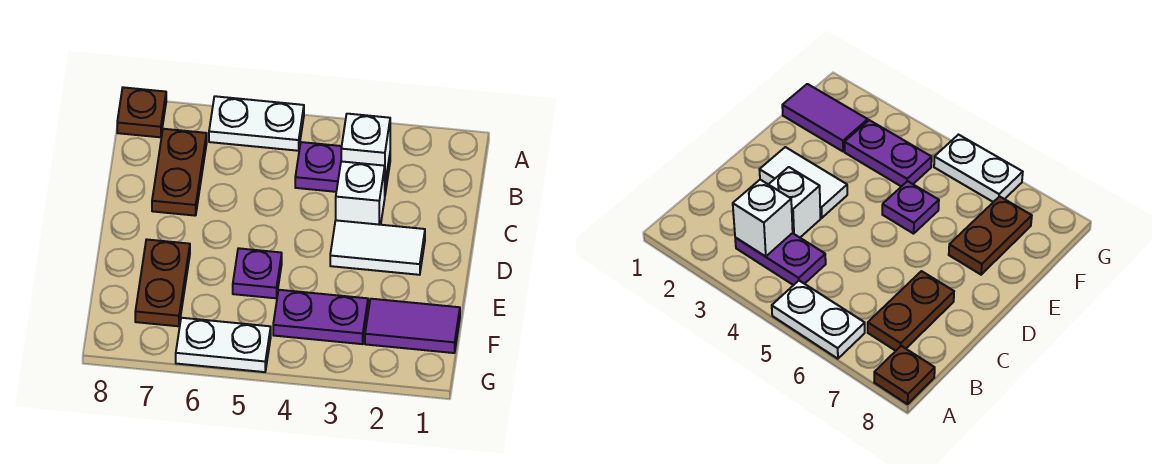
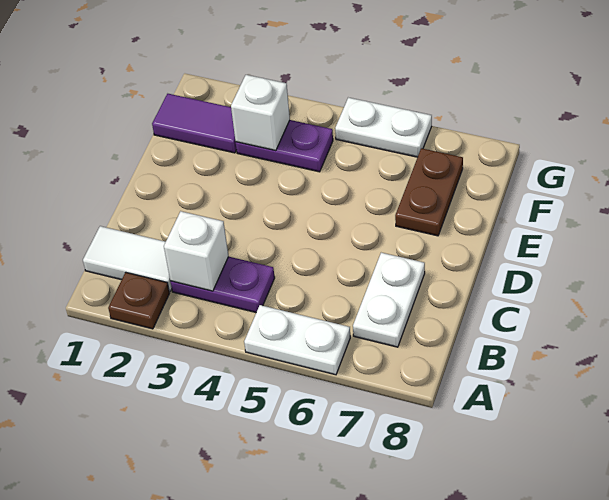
brown plate A8 level 1 -> brown plate A2 level 1
brown plate B7:C7 level 1 -> white plate B7:C7 level 1
white brick C3 level 1 -> white brick F3 level 2
white tile D2:D3 level 1 -> white tile B1:B2 level 1
purple plate E5 level 1 -> none

